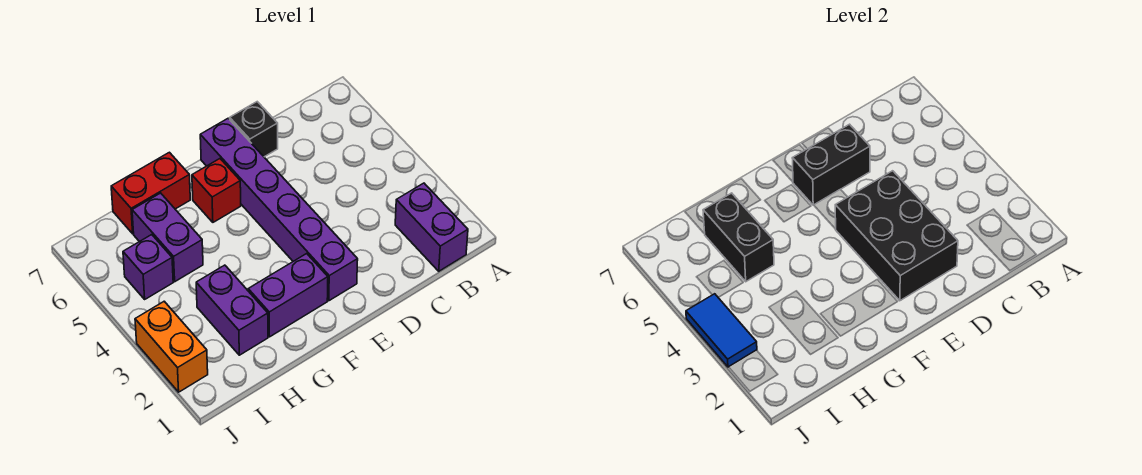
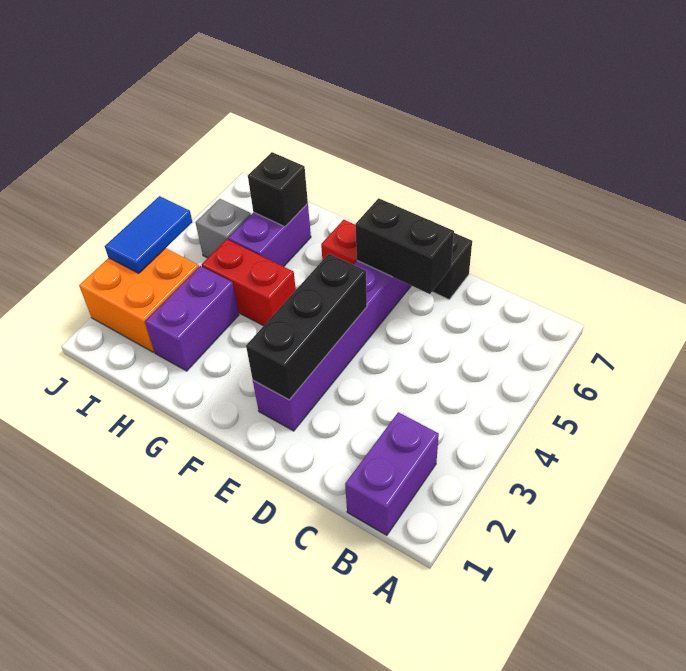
black brick D2:E4 level 2 -> black brick E2:E4 level 2
purple brick F2:G2 level 1 -> none
red brick G7:H7 level 1 -> red brick G4:H4 level 1
black brick H5:H6 level 2 -> black brick H6 level 2
purple brick I5 level 1 -> grey brick I5 level 1
orange brick J2:J3 level 1 -> orange brick I2:J3 level 1

